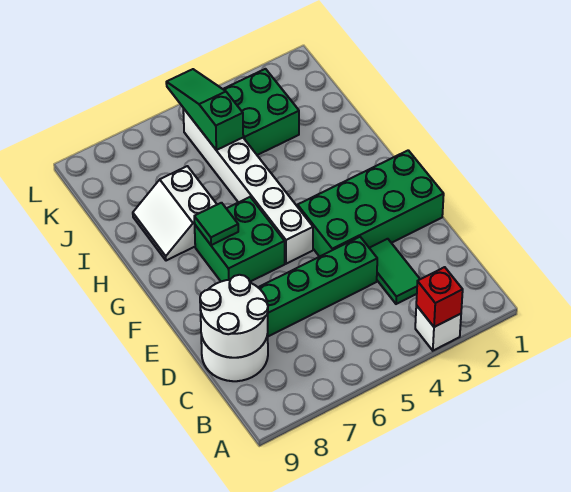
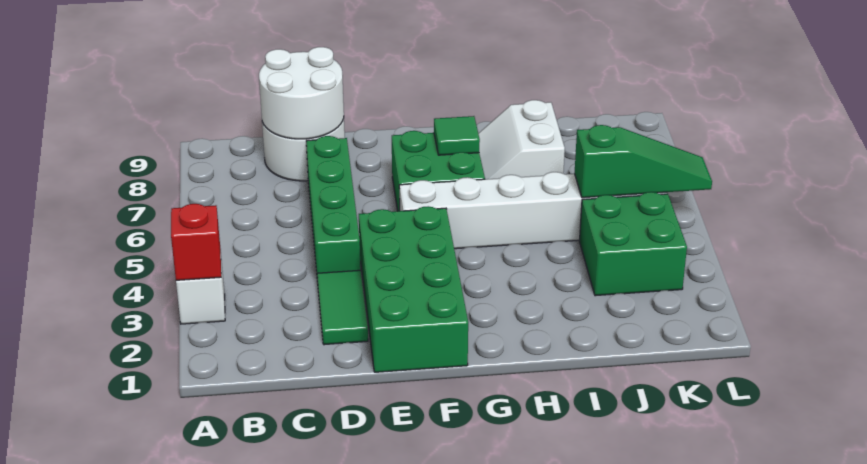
green tile C3:D3 level 1 -> green tile D2:D3 level 1
white slope H7:I8 level 1 top 7 -> white slope H7:I8 level 1 top I

